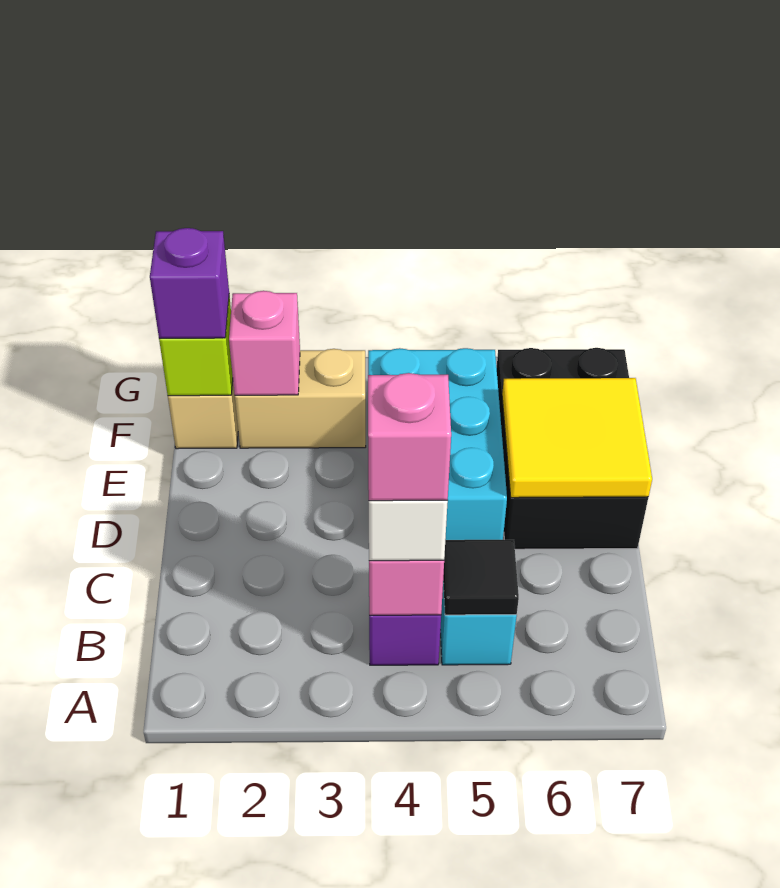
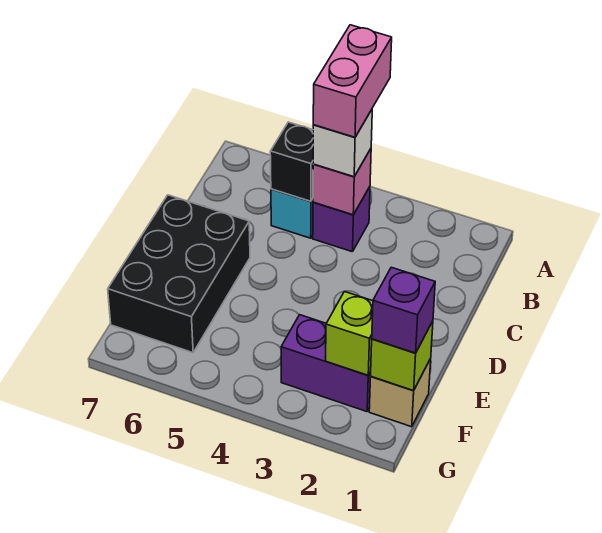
pink brick B4 level 4 -> pink brick A4:B4 level 4
black tile B5 level 2 -> black brick B5 level 2
cyan brick D4:F5 level 1 -> none
yellow tile D6:E7 level 2 -> none
tan brick F2:F3 level 1 -> purple brick F2:F3 level 1
pink brick F2 level 2 -> lime brick F2 level 2

